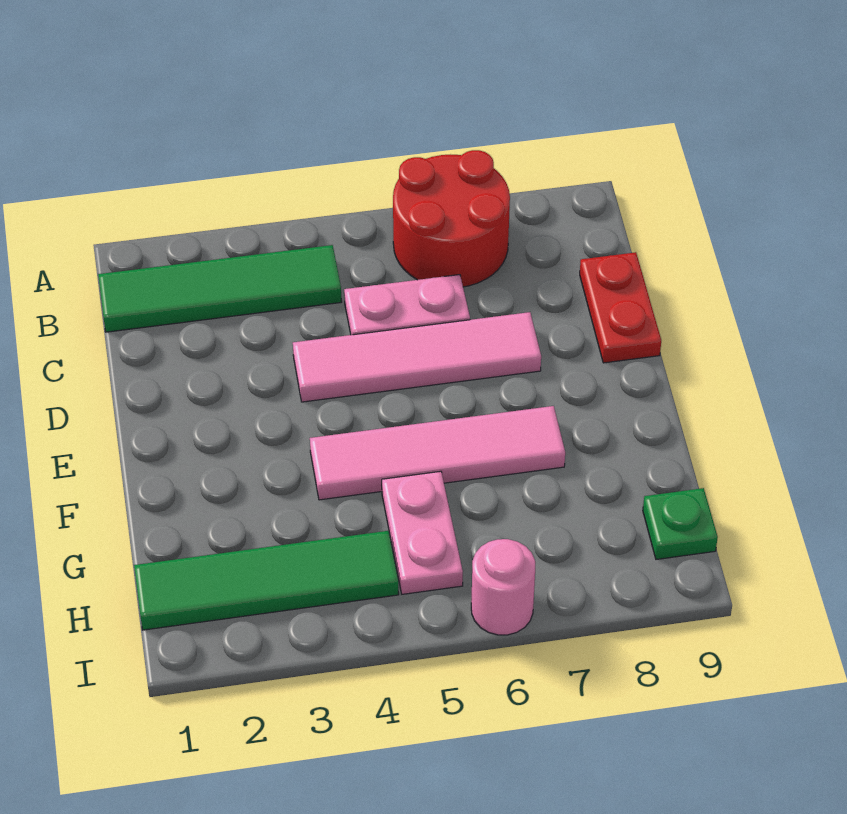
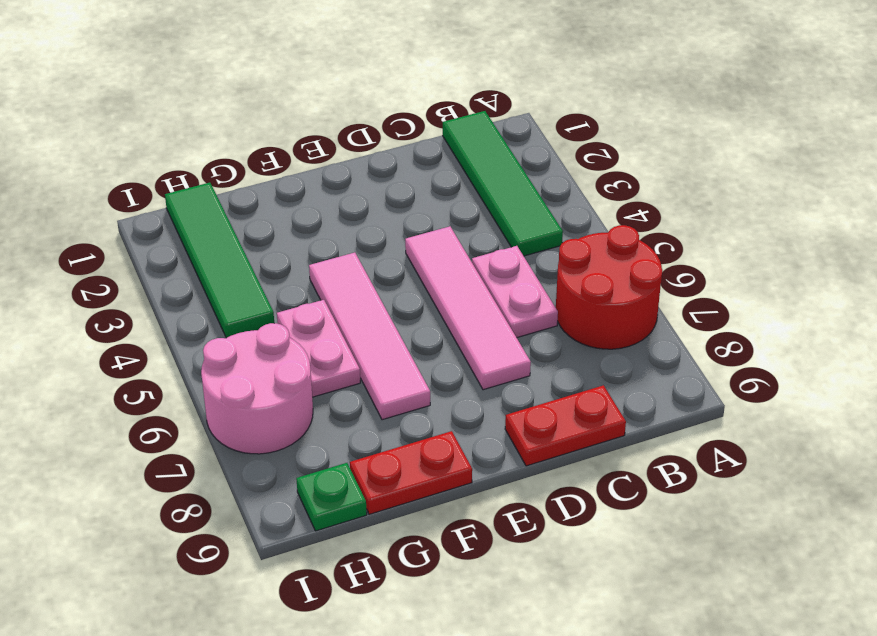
none -> red plate F9:G9 level 1
pink plate G5:H5 level 1 -> pink plate G5:G6 level 1
pink round brick I6 level 1 -> pink round brick H6:I7 level 1

